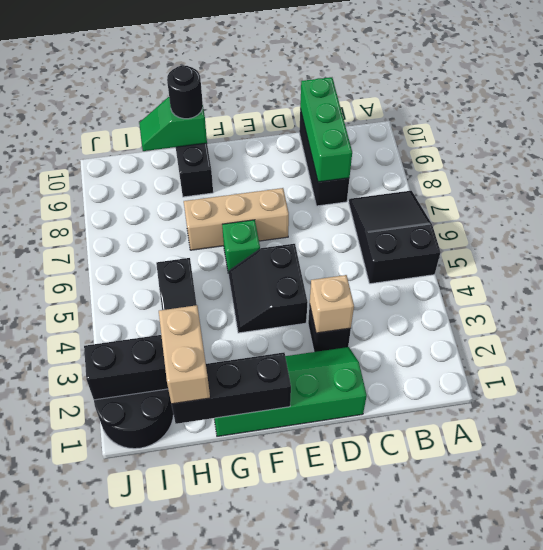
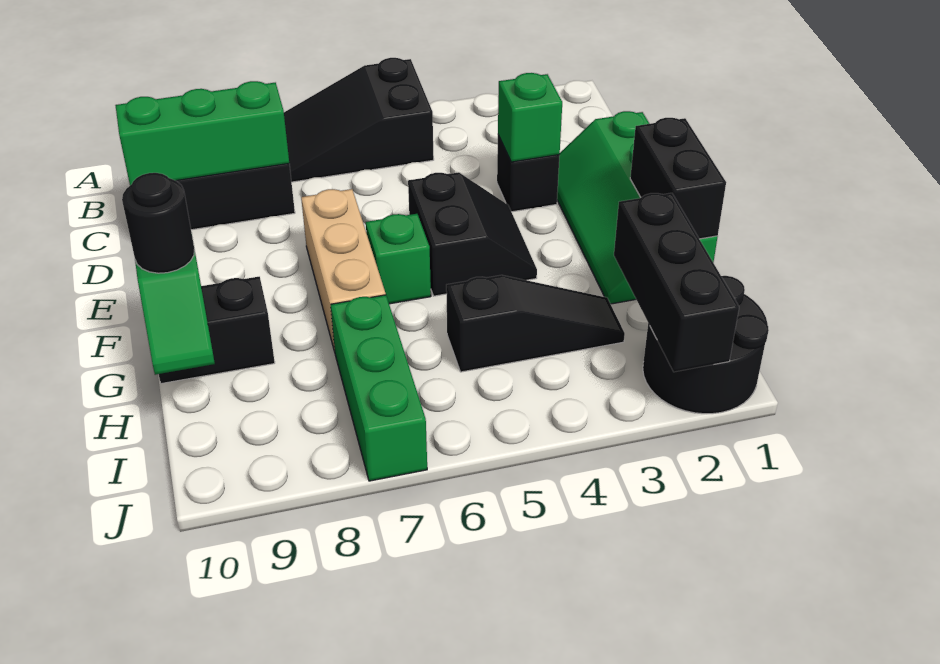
tan brick D3 level 2 -> green brick D3 level 2
black slope E4:F5 level 1 top E -> black slope E4:F5 level 1 top 5
black brick F1:H1 level 2 -> black brick F1:G1 level 2
tan brick H1:H2 level 3 -> none
none -> green brick H7:J7 level 1

